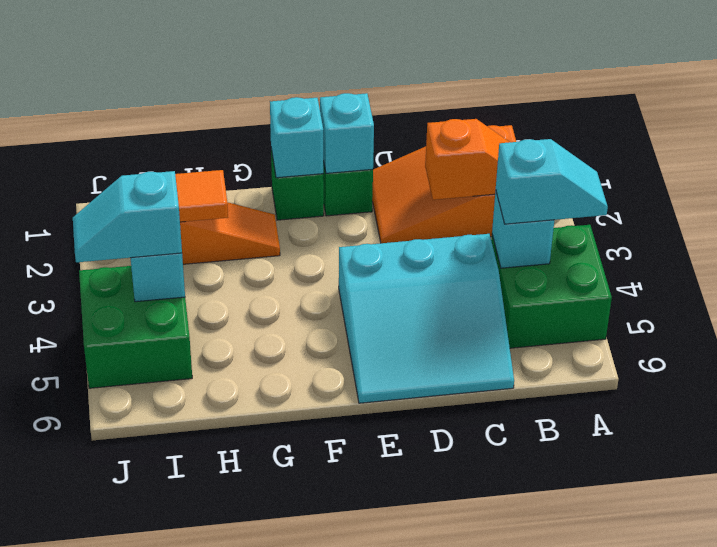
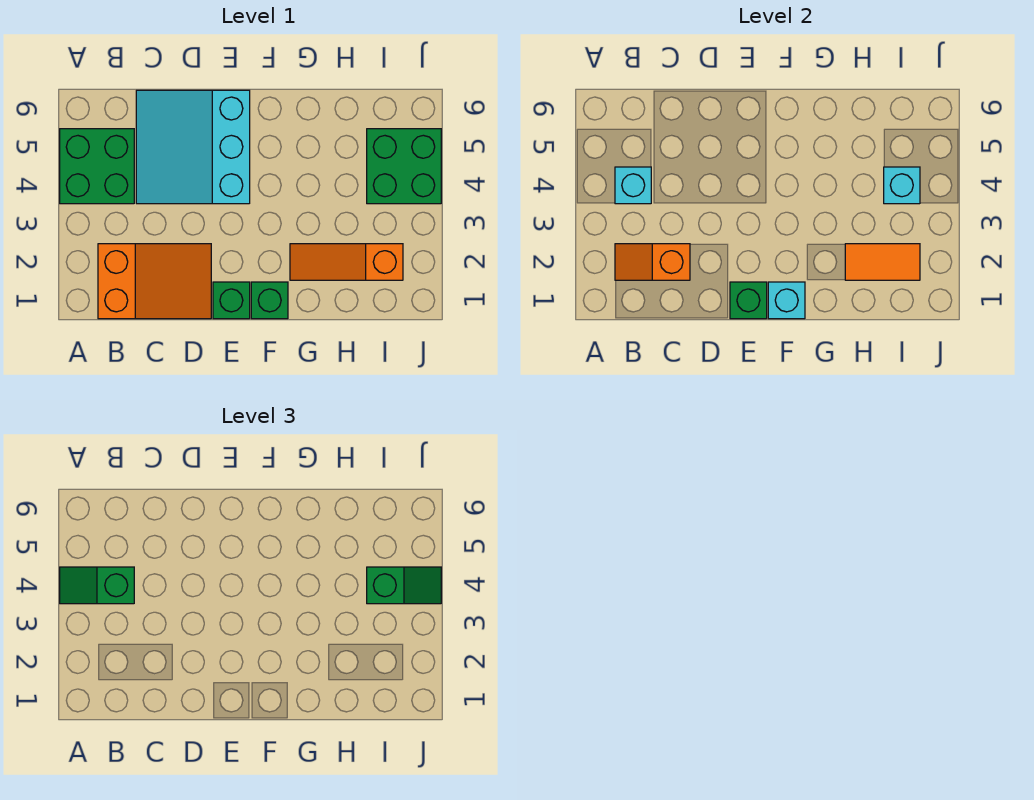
cyan slope A4:B4 level 3 top B -> green slope A4:B4 level 3 top B
cyan slope C4:E6 level 1 top 4 -> cyan slope C4:E6 level 1 top E
cyan brick E1 level 2 -> green brick E1 level 2
cyan slope I4:J4 level 3 top I -> green slope I4:J4 level 3 top I

